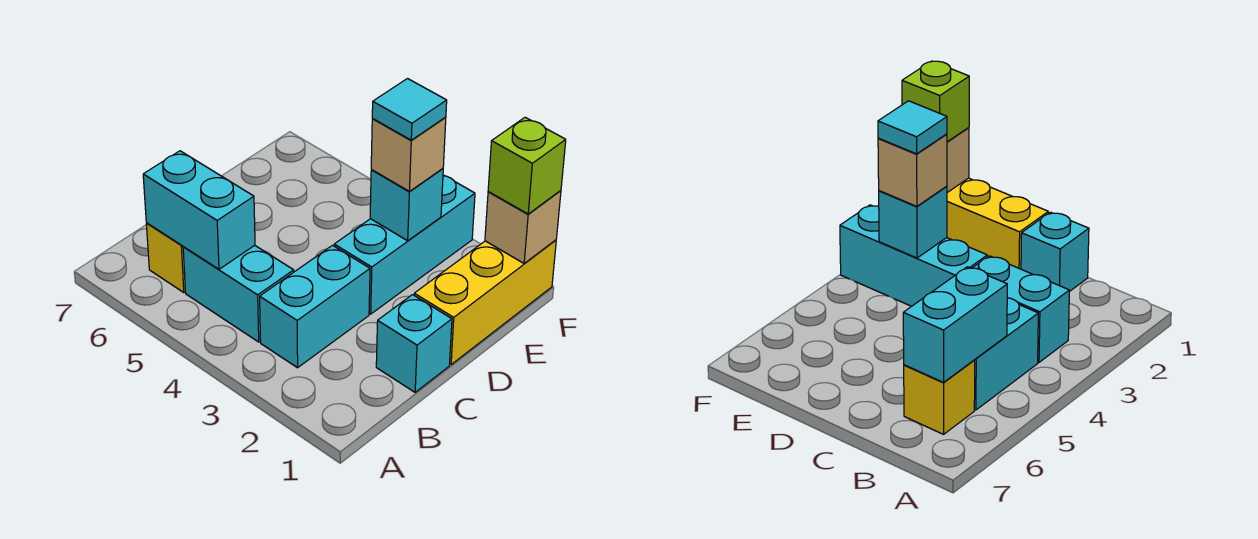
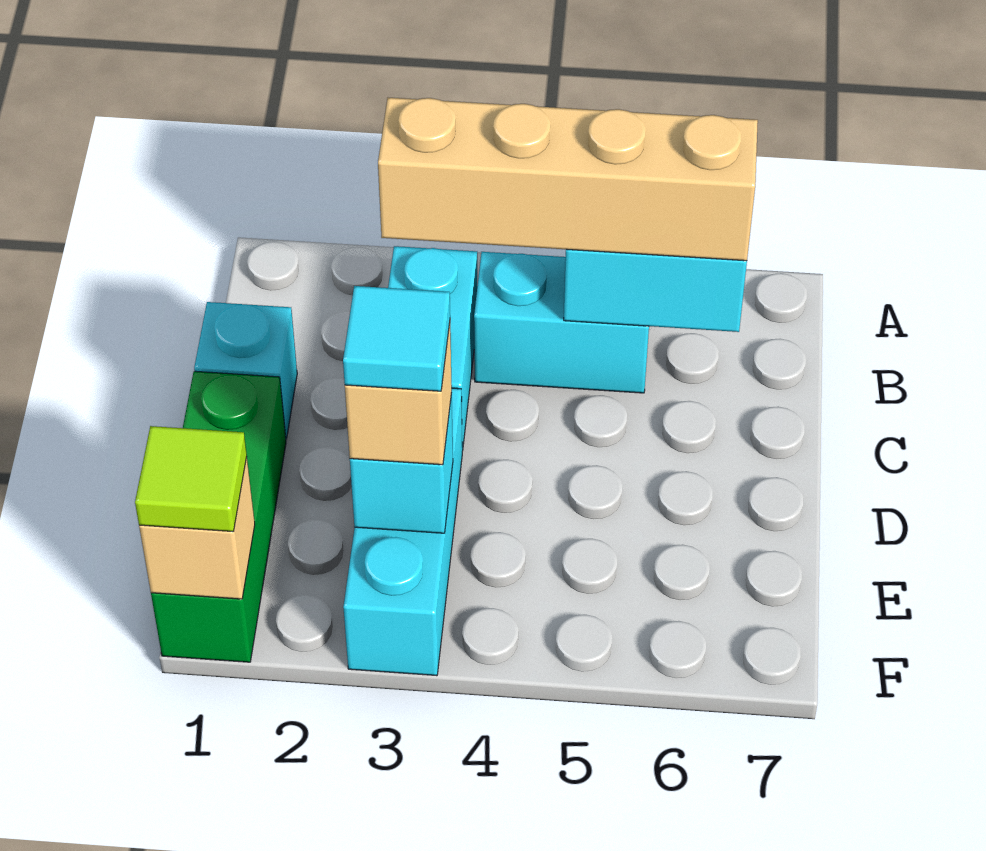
none -> tan brick B3:B6 level 3
yellow brick B6 level 1 -> none
yellow brick D1:F1 level 1 -> green brick D1:F1 level 1
lime brick F1 level 3 -> lime tile F1 level 3

